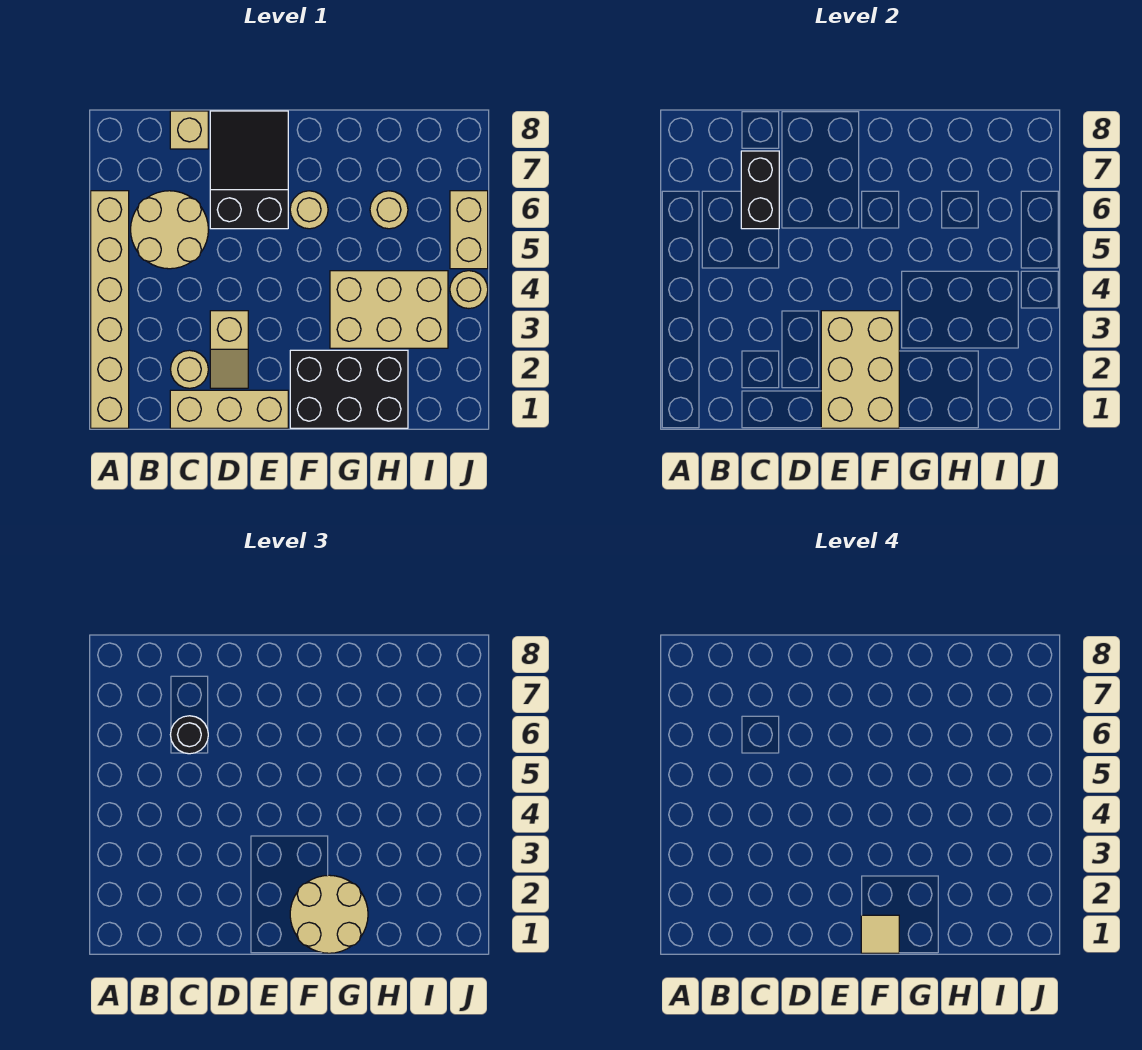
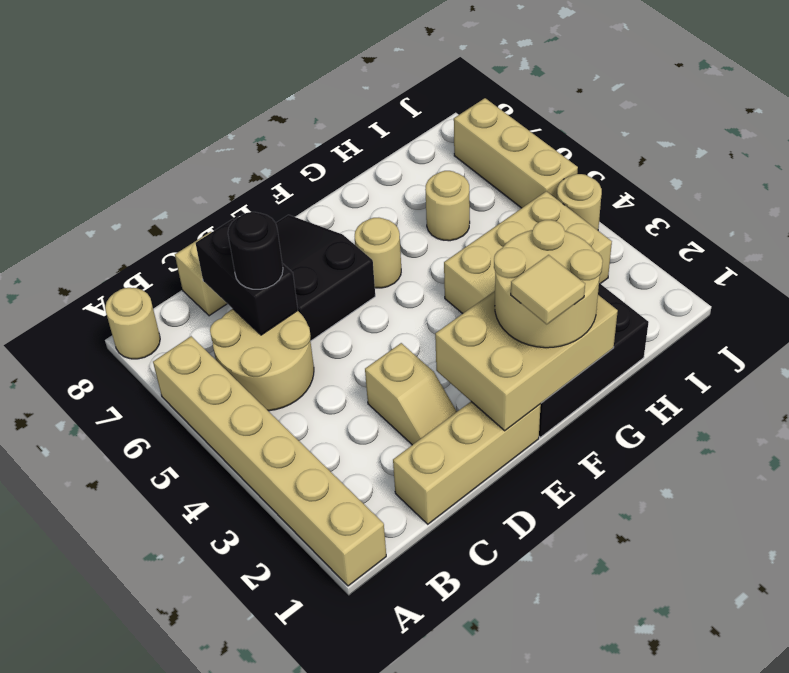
tan round brick C2 level 1 -> tan round brick A8 level 1
tan brick E1:F3 level 2 -> tan brick E1:G2 level 2
tan brick J5:J6 level 1 -> tan brick J5:J7 level 1

